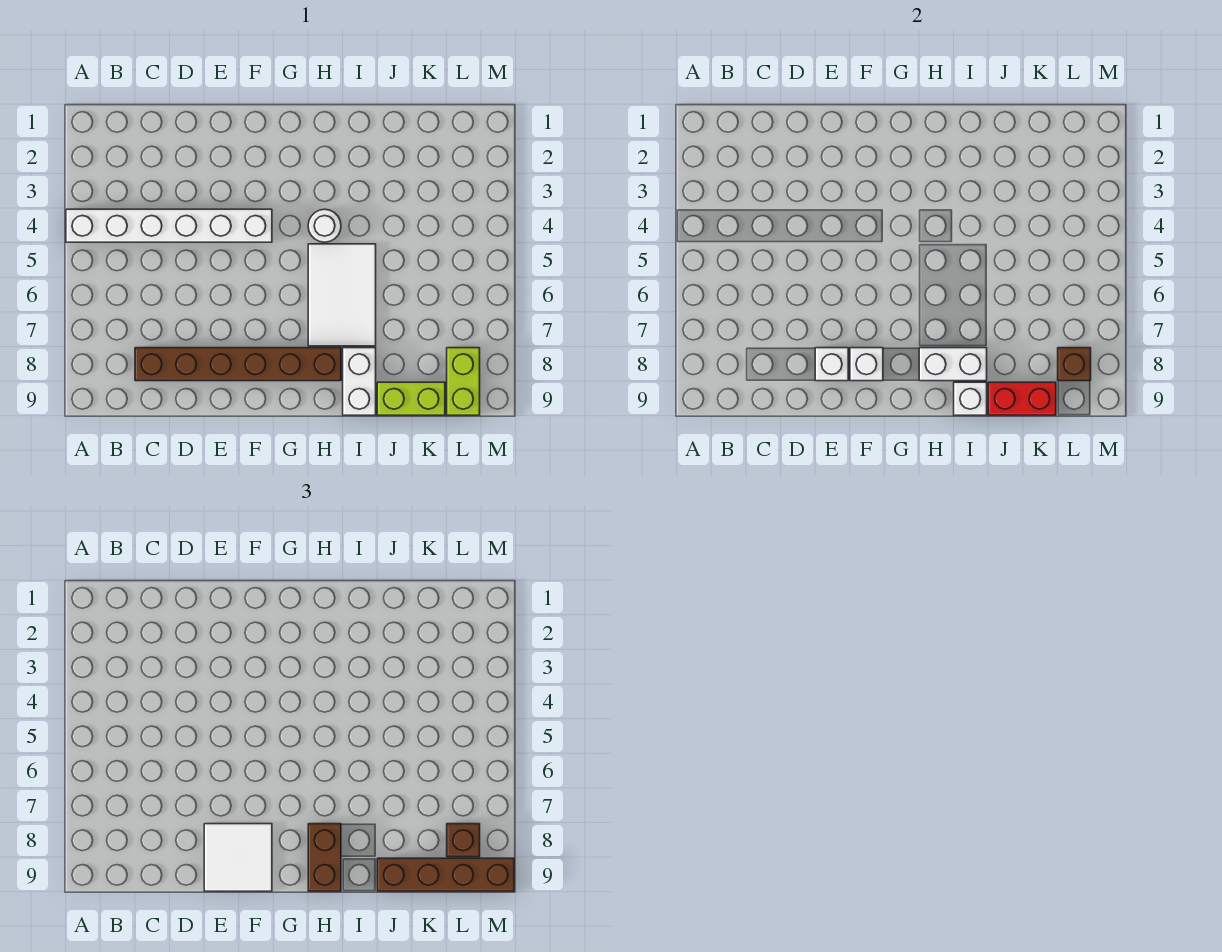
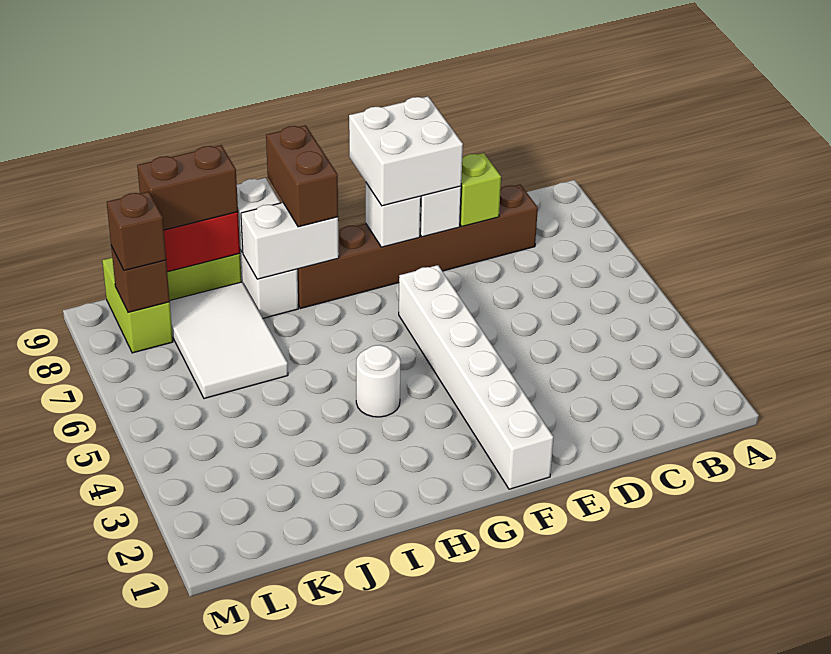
white brick A4:F4 level 1 -> white brick F1:F6 level 1
none -> lime brick D8 level 2
white tile E8:F9 level 3 -> white brick E8:F9 level 3
white tile H5:I7 level 1 -> white tile J6:K8 level 1
brown brick J9:M9 level 3 -> brown brick J9:K9 level 3

